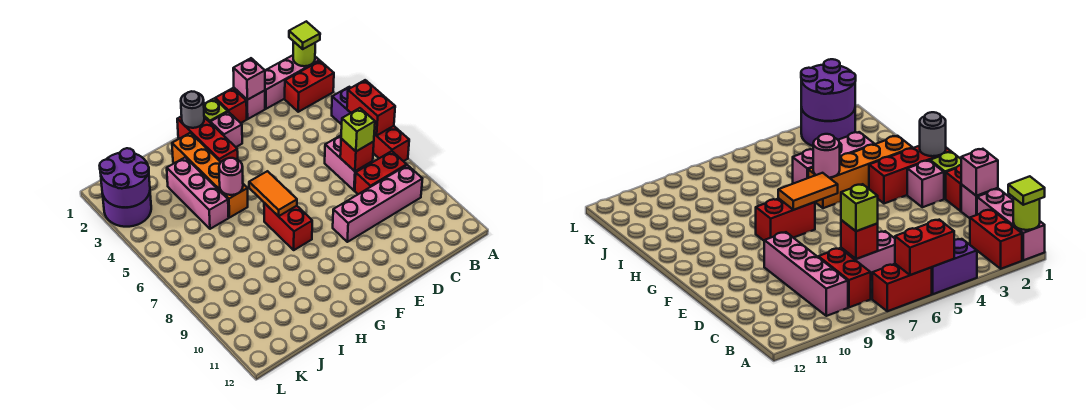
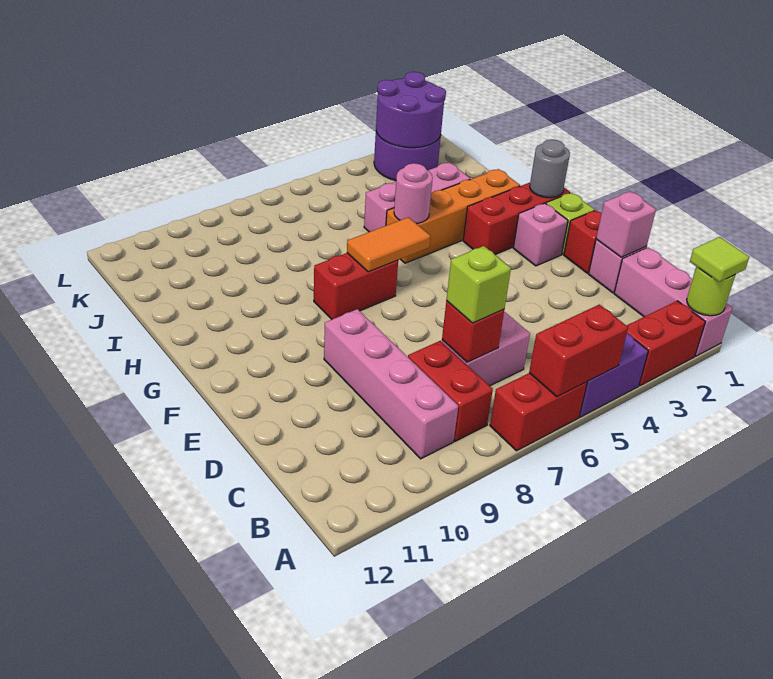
red brick A2:B2 level 1 -> red brick A2:A3 level 1

